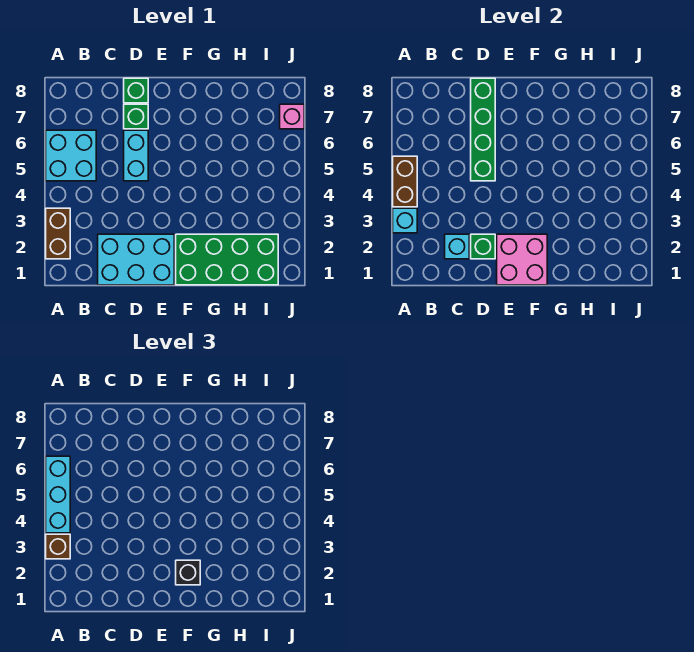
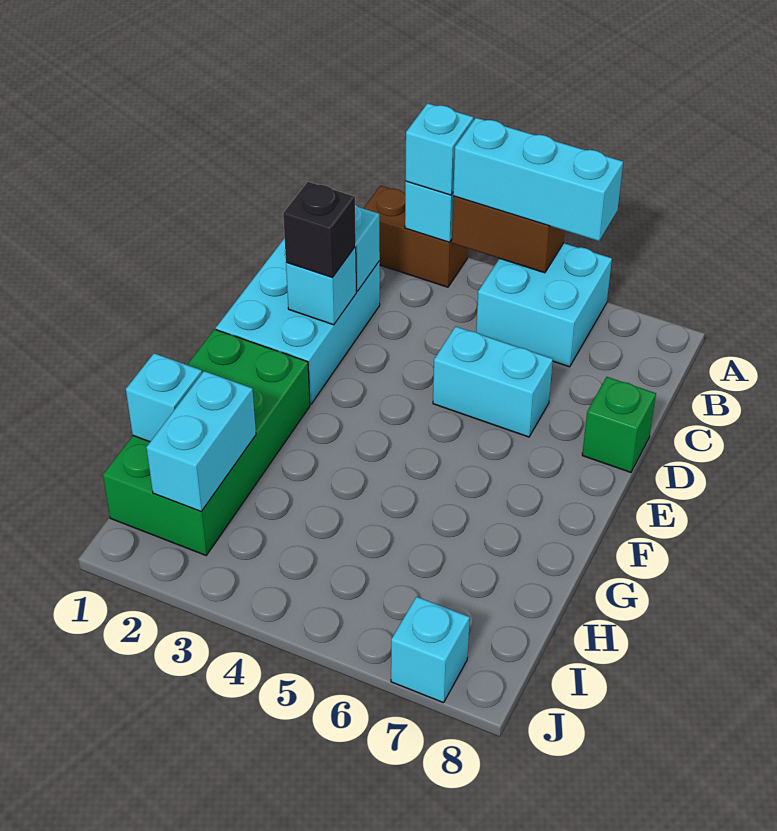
brown brick A3 level 3 -> cyan brick A3 level 3
green brick D2 level 2 -> cyan brick D2 level 2
green brick D5:D8 level 2 -> none
green brick D7 level 1 -> none
pink brick E1:F2 level 2 -> none
black brick F2 level 3 -> black brick D2 level 3
none -> cyan brick H1 level 2
none -> cyan brick H2:I2 level 2
pink brick J7 level 1 -> cyan brick J7 level 1

